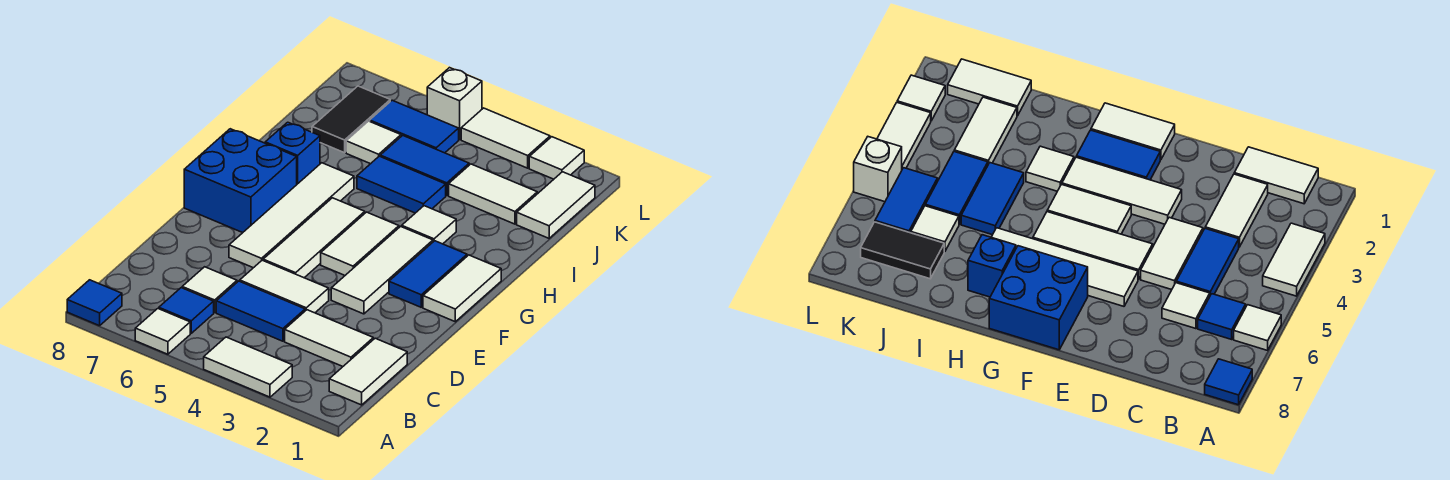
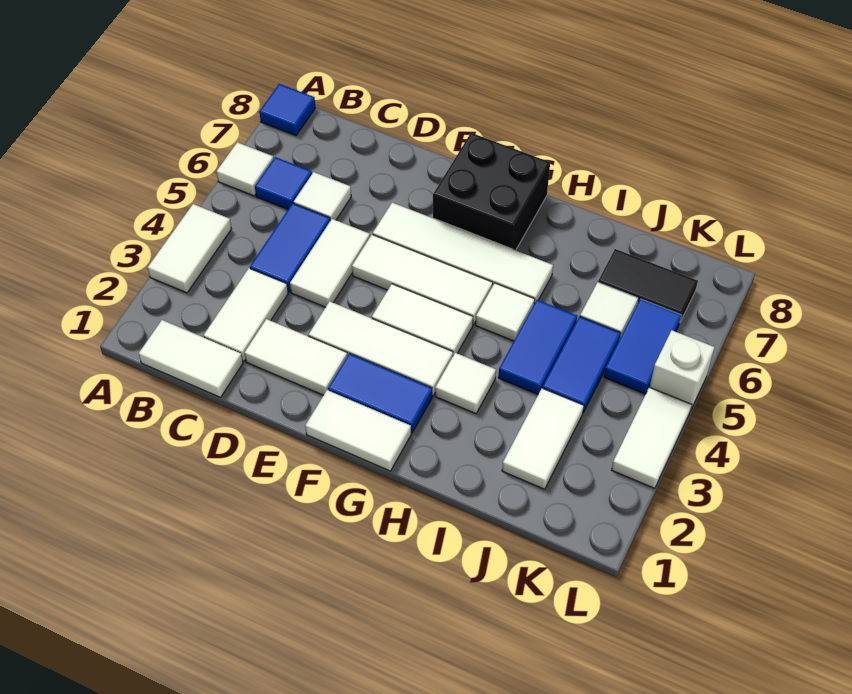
blue brick F7:G8 level 1 -> black brick F7:G8 level 1
blue brick H7 level 1 -> none
white tile J1:K1 level 1 -> white tile D2:E2 level 1
white tile L2 level 1 -> white tile H5 level 1

